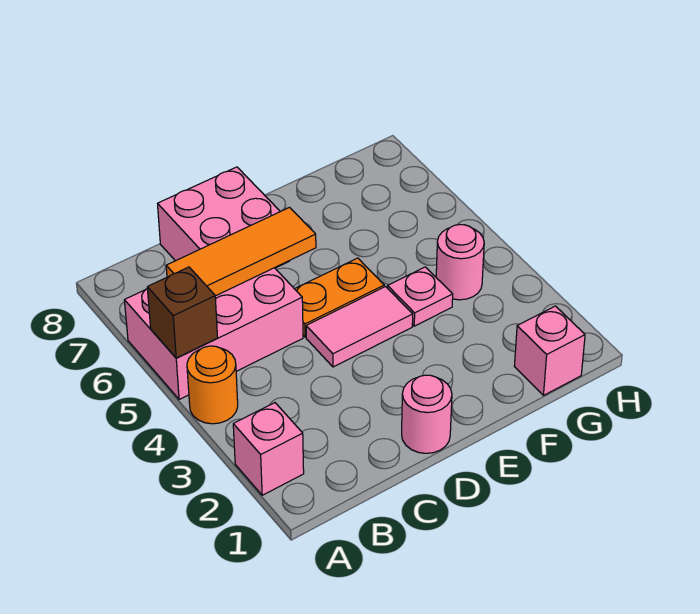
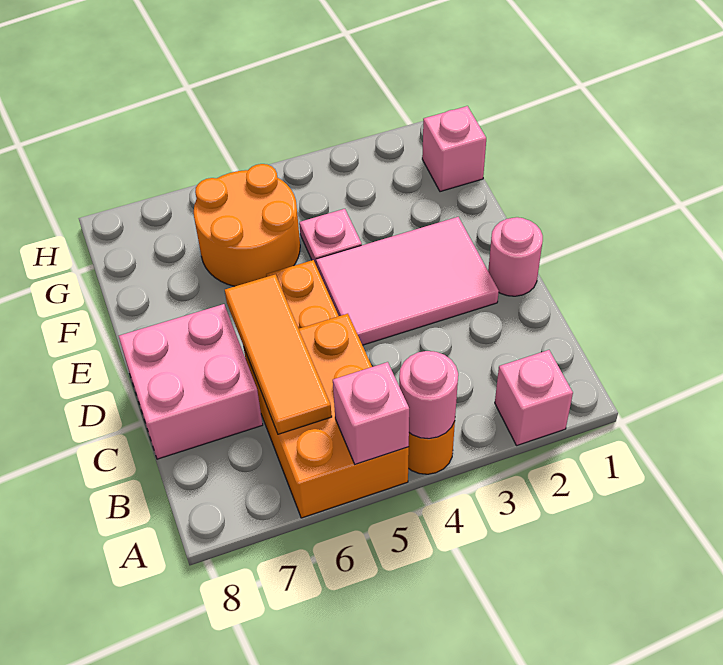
pink brick A5:C6 level 1 -> orange brick A5:C6 level 1
brown brick A5 level 2 -> pink brick A5 level 2
pink tile D4:E4 level 1 -> pink tile D2:E4 level 1
none -> orange round brick F5:G6 level 1
pink round brick G4 level 1 -> pink round brick A4 level 2

